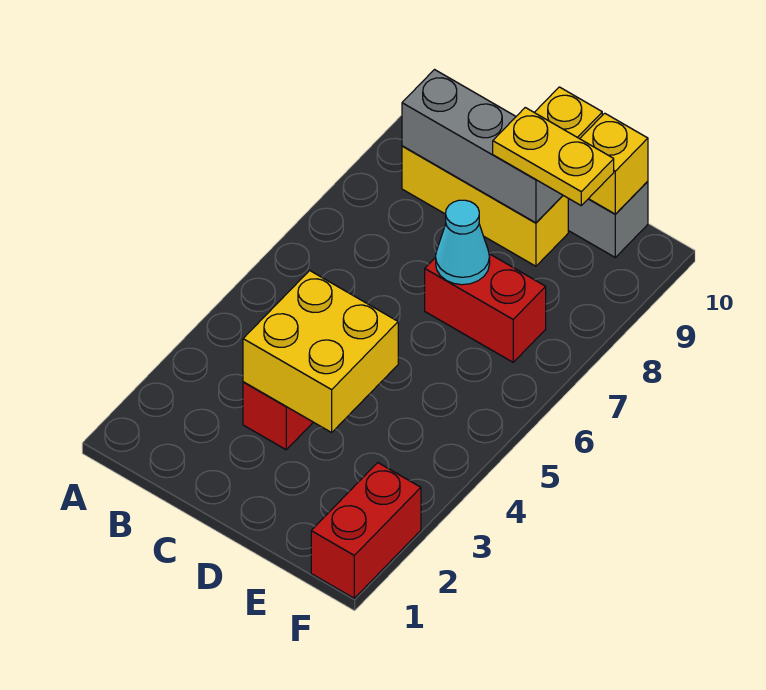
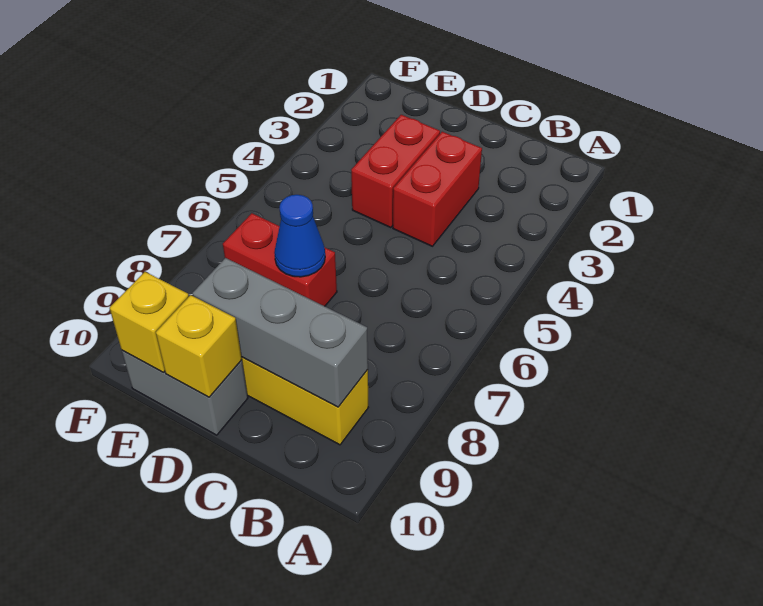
yellow brick C3:D4 level 2 -> none
cyan cone D7 level 2 -> blue cone D7 level 2
yellow plate D9:E9 level 3 -> none
red brick F1:F2 level 1 -> red brick D3:D4 level 1

